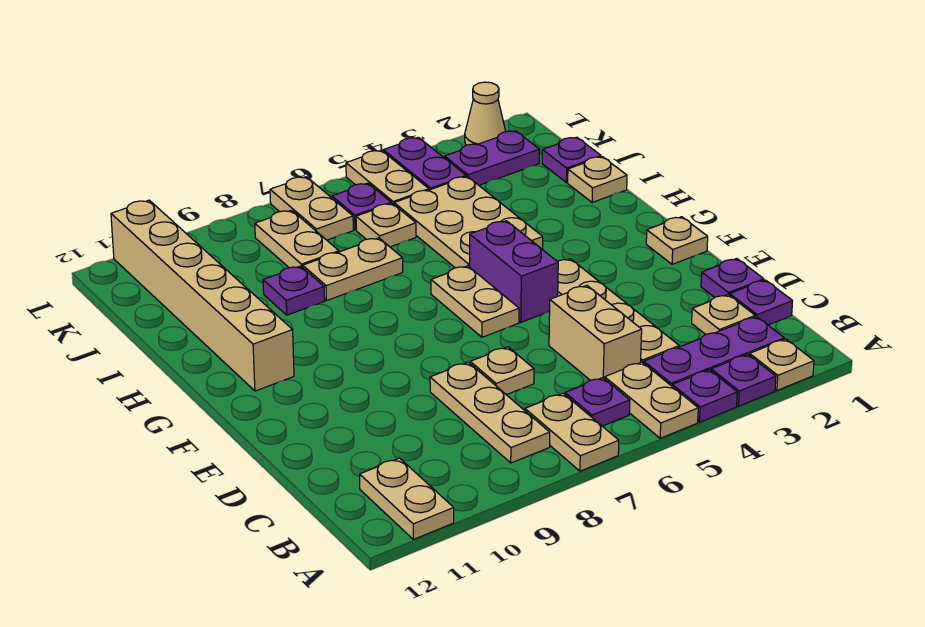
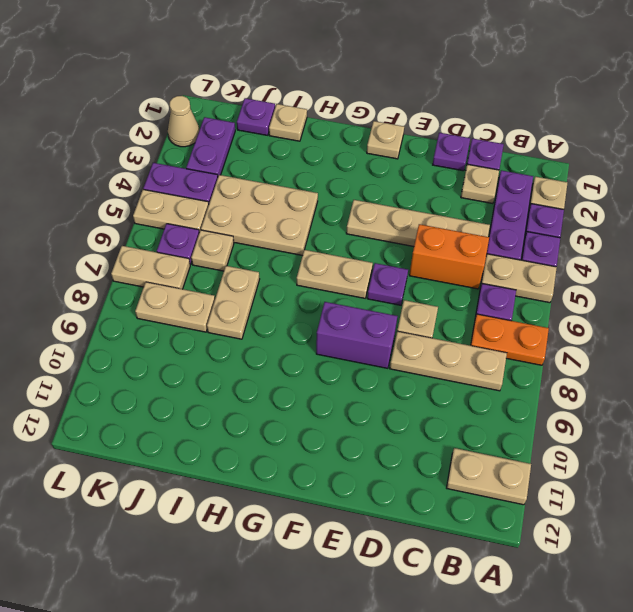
tan plate A7:B7 level 1 -> orange plate A7:B7 level 1
tan brick C5:D5 level 1 -> orange brick C5:D5 level 1
purple brick F5:G5 level 1 -> purple brick E8:F8 level 1
tan brick G11:L11 level 1 -> none
purple plate I9 level 1 -> purple plate E6 level 1

